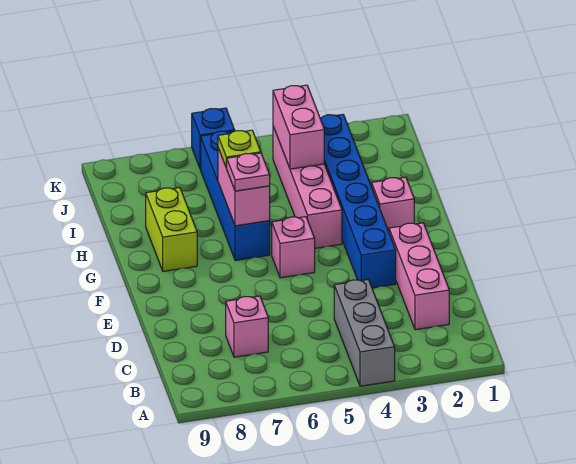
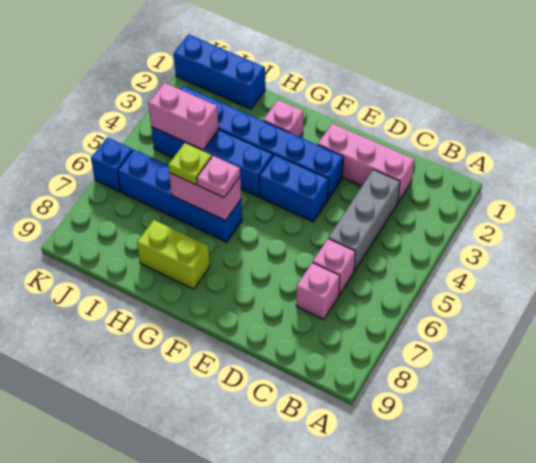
grey brick A4:C4 level 1 -> grey brick C3:C5 level 1
none -> blue brick E4:F4 level 1
pink brick F5 level 1 -> pink brick C6 level 1
pink brick G4:J4 level 1 -> blue brick G4:J4 level 1
none -> blue brick I1:K1 level 1

